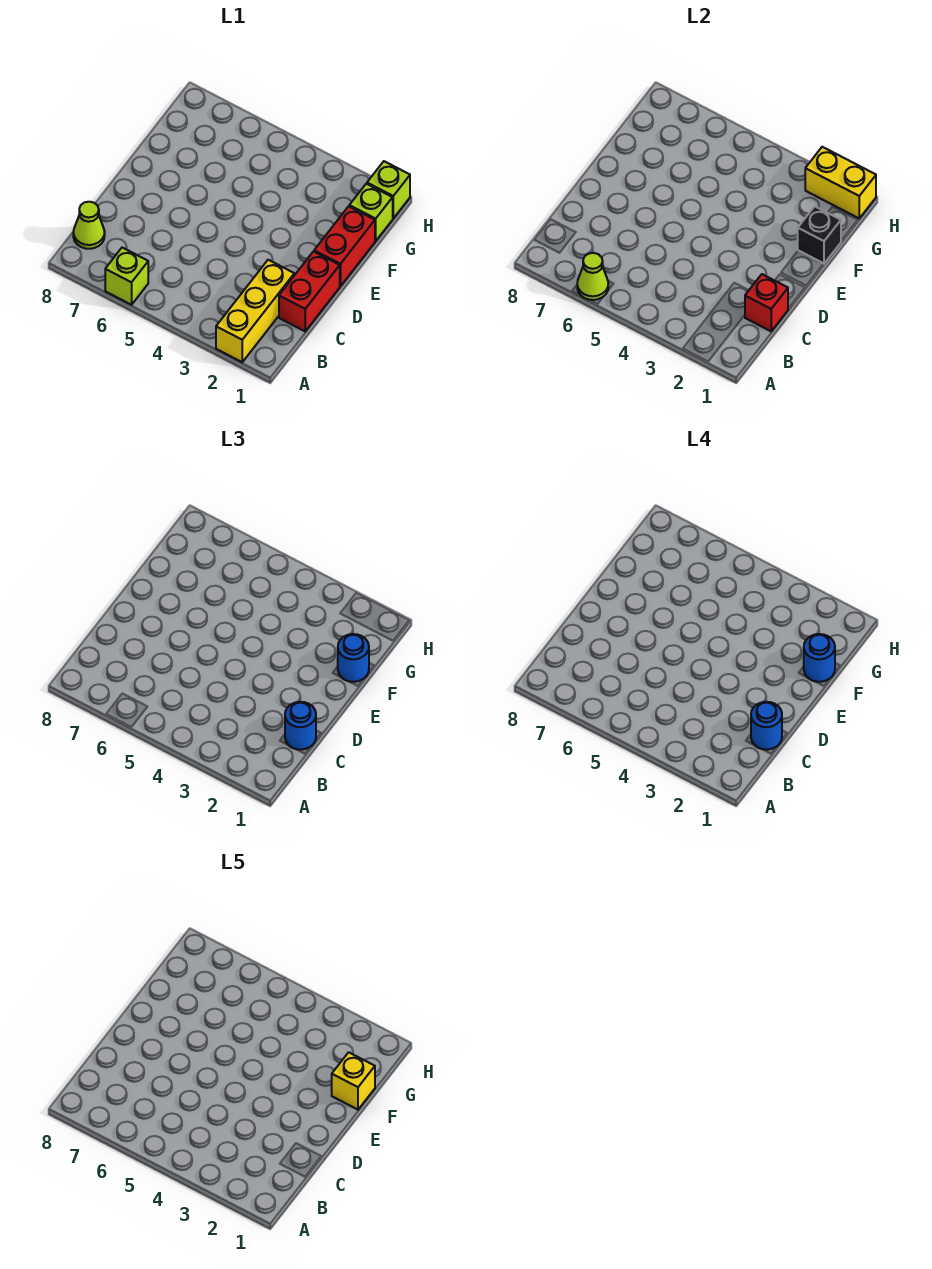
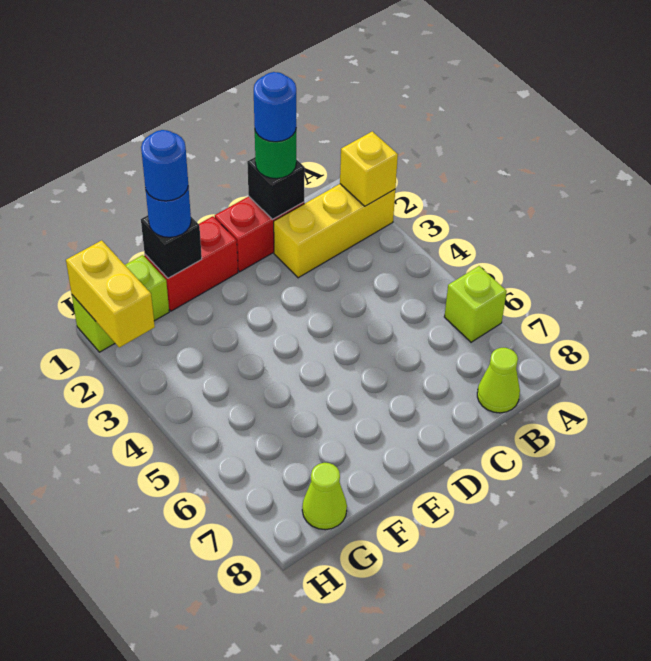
lime cone A6 level 2 -> lime cone G8 level 1
red brick C1 level 2 -> black brick C1 level 2
blue round brick C1 level 3 -> green round brick C1 level 3
yellow brick F1 level 5 -> yellow brick A2 level 2

